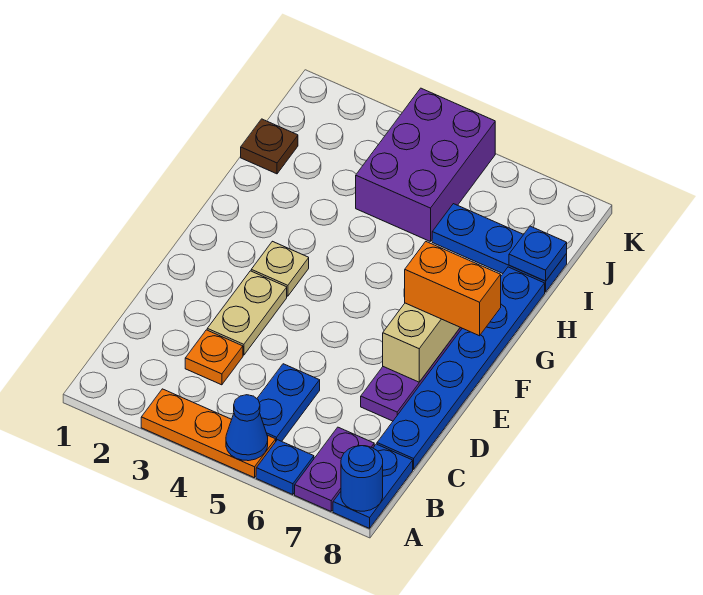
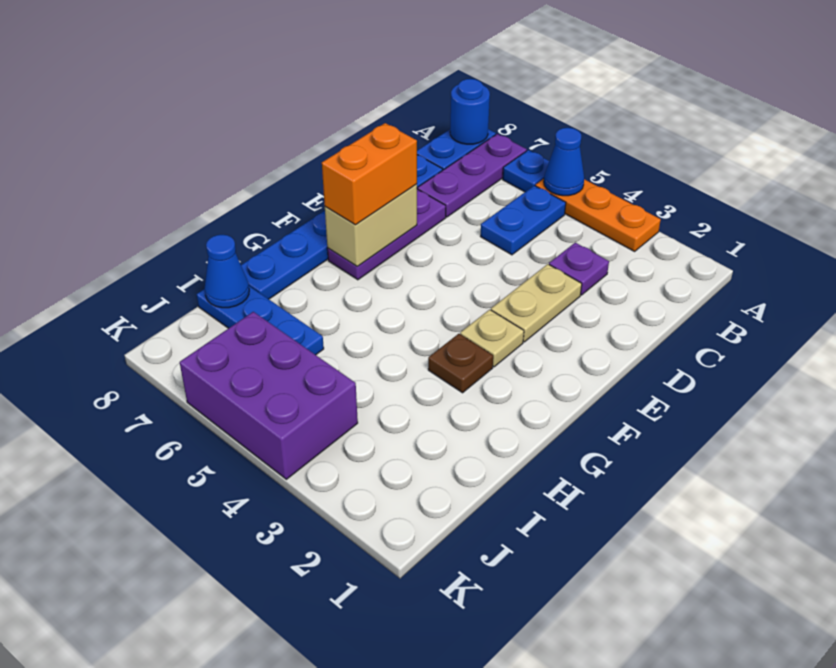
purple plate A7:B7 level 1 -> purple plate A7:C7 level 1
orange plate C3 level 1 -> purple plate C3 level 1
orange brick F7:F8 level 3 -> orange brick E7:F7 level 3
brown plate I1 level 1 -> brown plate G3 level 1
purple brick I4:K5 level 1 -> purple brick J4:K6 level 1
blue plate I8 level 2 -> blue cone I8 level 2

